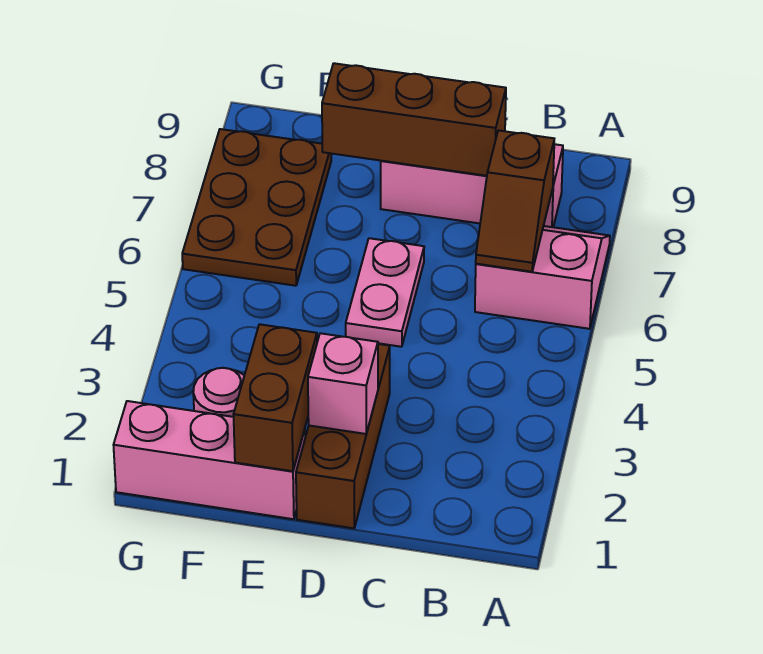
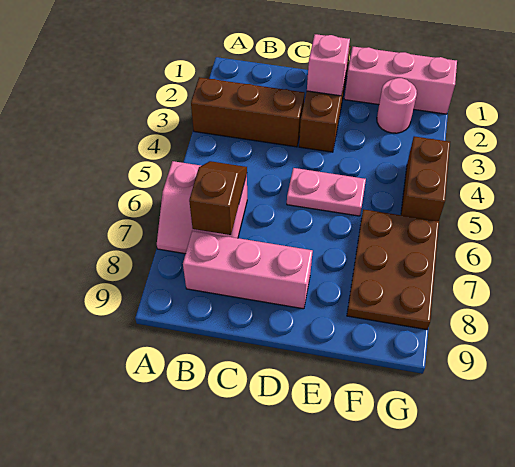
brown brick C8:E8 level 2 -> brown brick A3:C3 level 1
pink plate D5:D6 level 1 -> pink plate D5:E5 level 1
brown brick E1:E2 level 2 -> brown brick G4:G5 level 1

